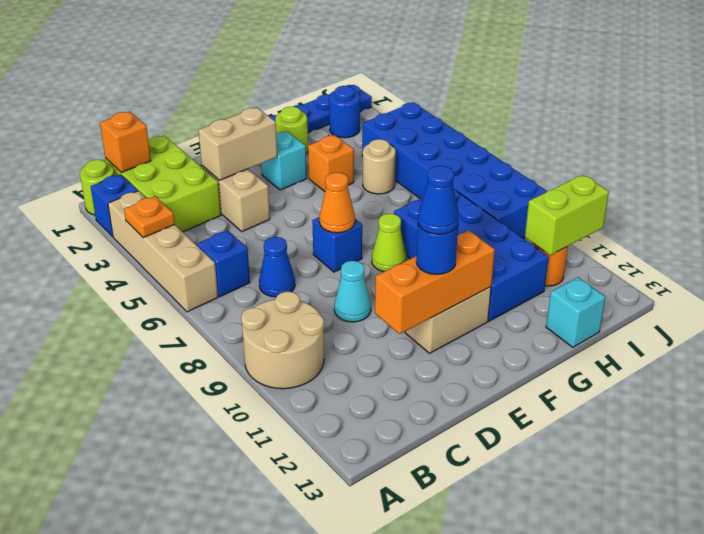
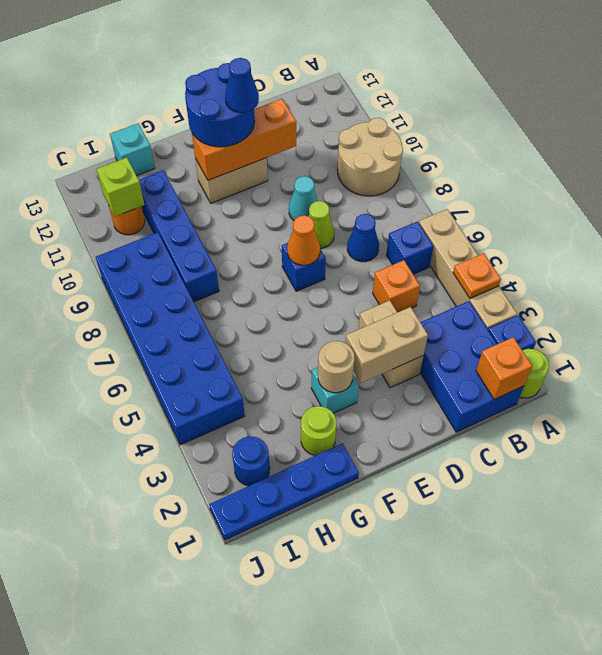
lime brick B1:C3 level 1 -> blue brick B1:C3 level 1
blue round brick E11 level 3 -> blue round brick E11:F12 level 3
lime cone F8 level 1 -> lime cone D8 level 1
orange brick G4 level 1 -> orange brick C5 level 1
blue brick G8:H11 level 1 -> blue brick H8:H11 level 1
tan round brick H5 level 1 -> tan round brick F3 level 2
lime brick I11:J11 level 2 -> lime brick I11 level 2

